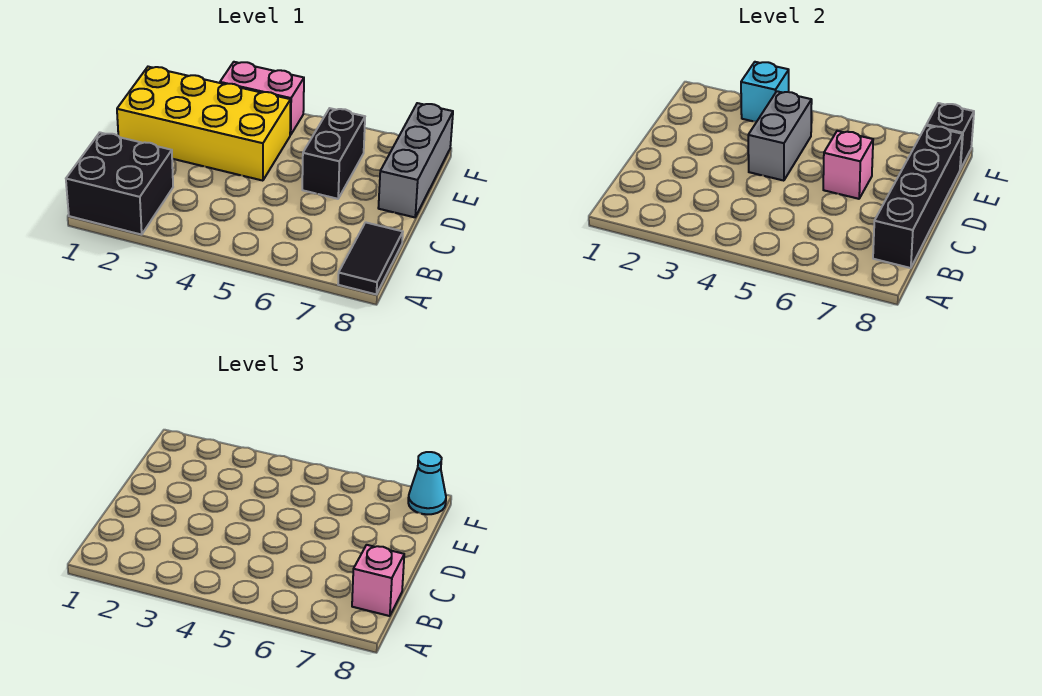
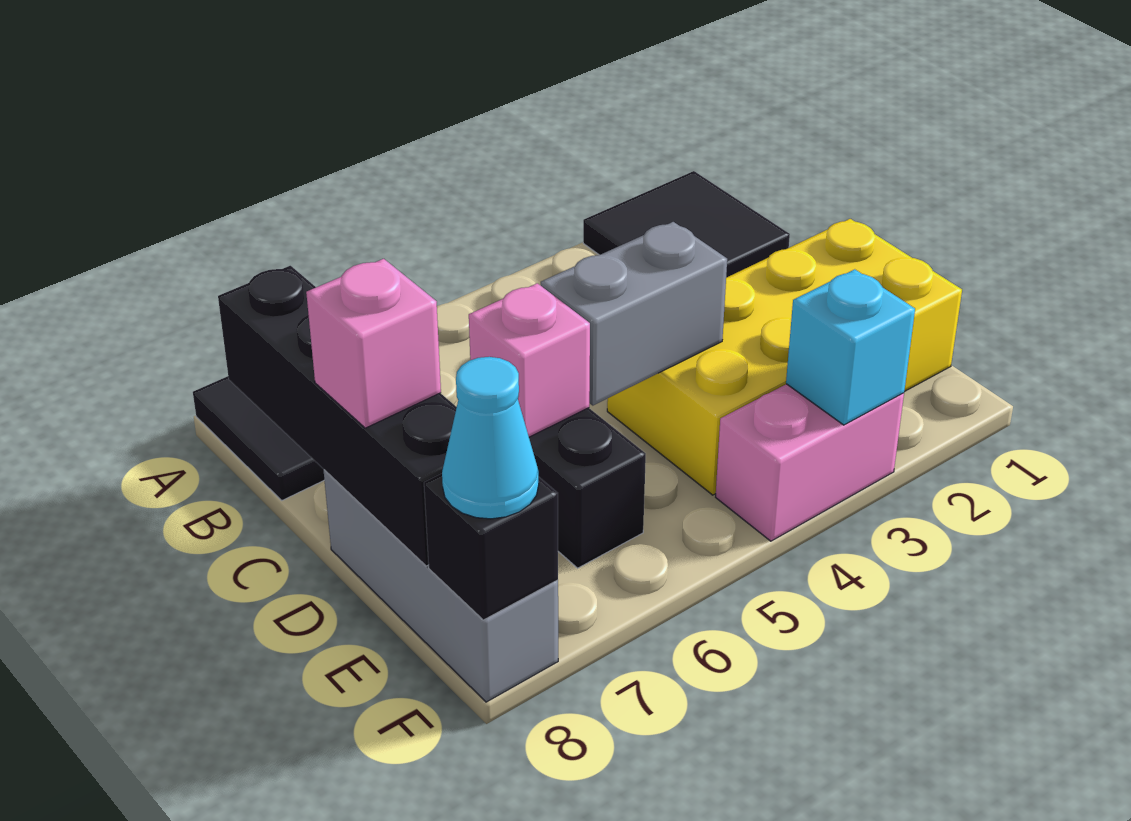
black brick A1:B2 level 1 -> black tile A1:B2 level 1
pink brick B8 level 3 -> pink brick D8 level 3
grey brick D4:E4 level 2 -> grey brick D4:D5 level 2

